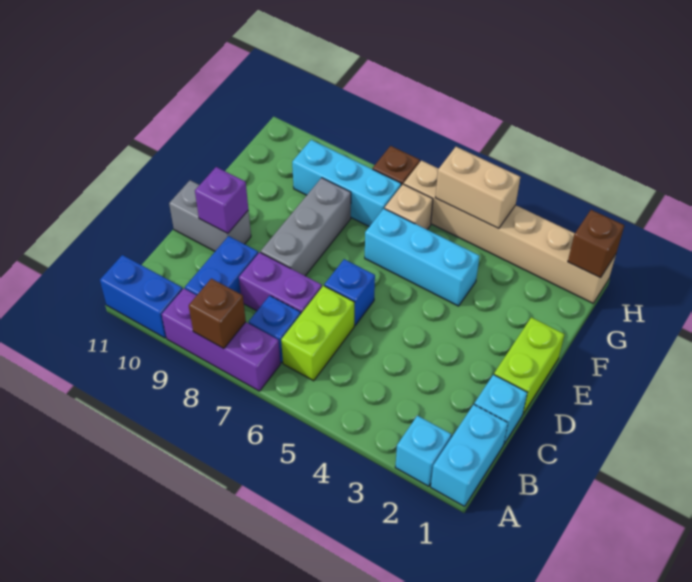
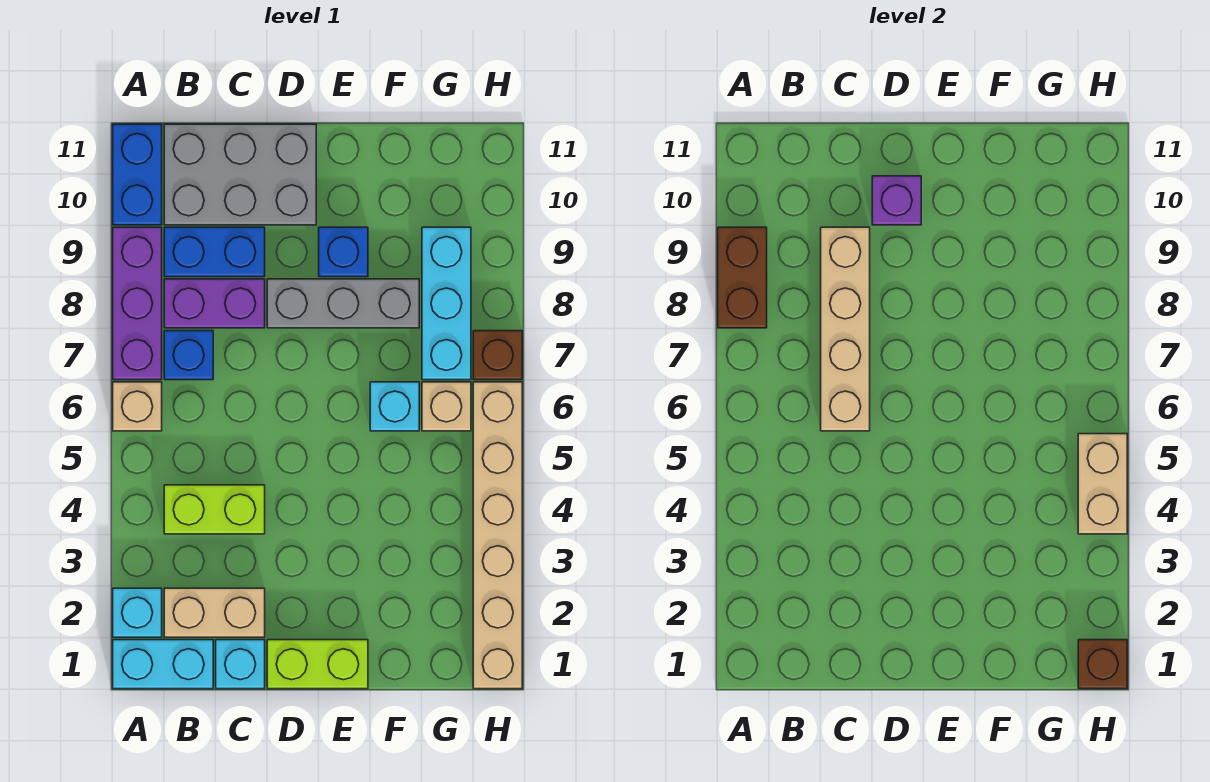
none -> tan brick A6 level 1
brown brick A8 level 2 -> brown brick A8:A9 level 2
none -> tan brick B2:C2 level 1
lime brick B6:C6 level 1 -> lime brick B4:C4 level 1
none -> tan brick C6:C9 level 2
purple brick C7:C8 level 1 -> purple brick B8:C8 level 1
blue brick D6 level 1 -> blue brick E9 level 1
grey brick D10:D11 level 1 -> grey brick B10:D11 level 1
cyan brick F4:F6 level 1 -> cyan brick F6 level 1

